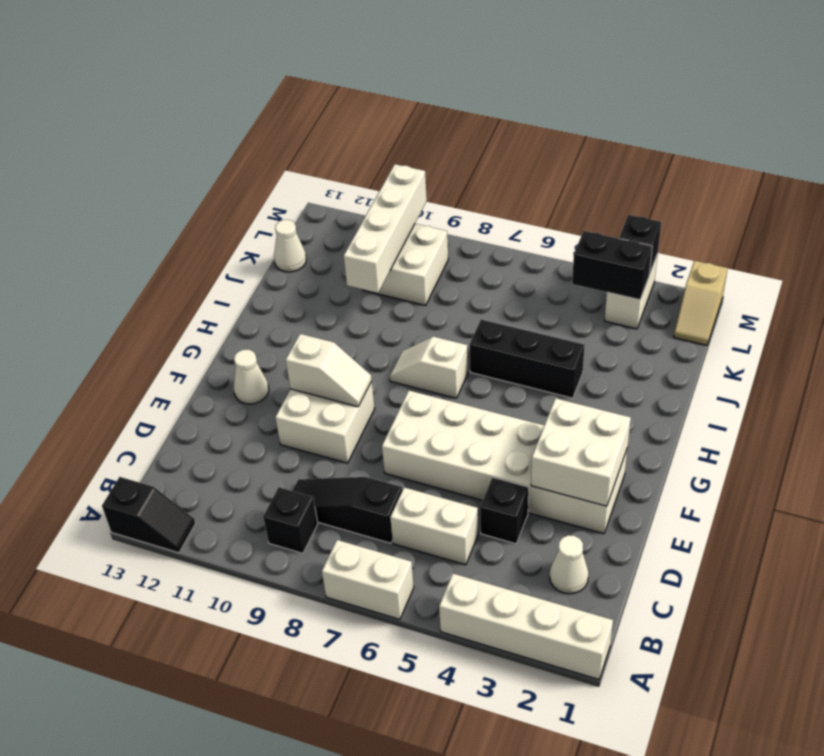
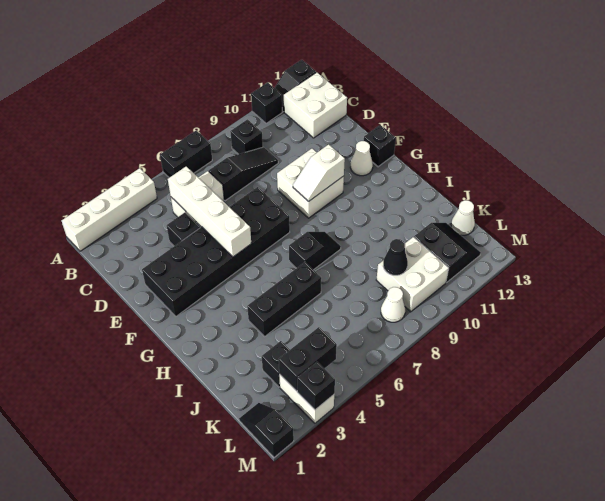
white brick A6:A7 level 1 -> black brick A6:A7 level 1
none -> black brick A11 level 1
white cone C2 level 1 -> white cone L8 level 1
white brick E2:F7 level 1 -> black brick E2:F7 level 1
white brick E2:F3 level 2 -> white brick B12:C13 level 1
none -> black brick F13 level 1
white slope H7:H8 level 1 top 7 -> black slope H7:H8 level 1 top 7
white brick J10:M10 level 2 -> white brick C5:F5 level 2
none -> black brick K3 level 1
none -> black cone K9 level 2
none -> black slope K11:L12 level 1 top 11
tan slope L1:M1 level 1 top M -> black slope L1:M1 level 1 top M

